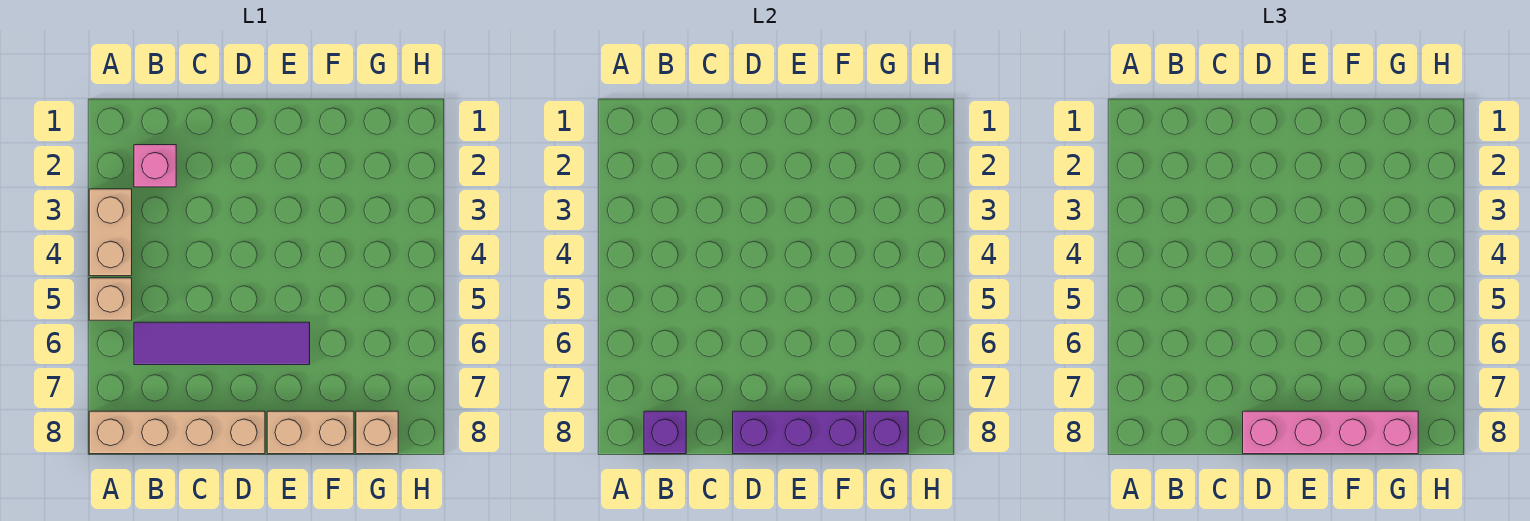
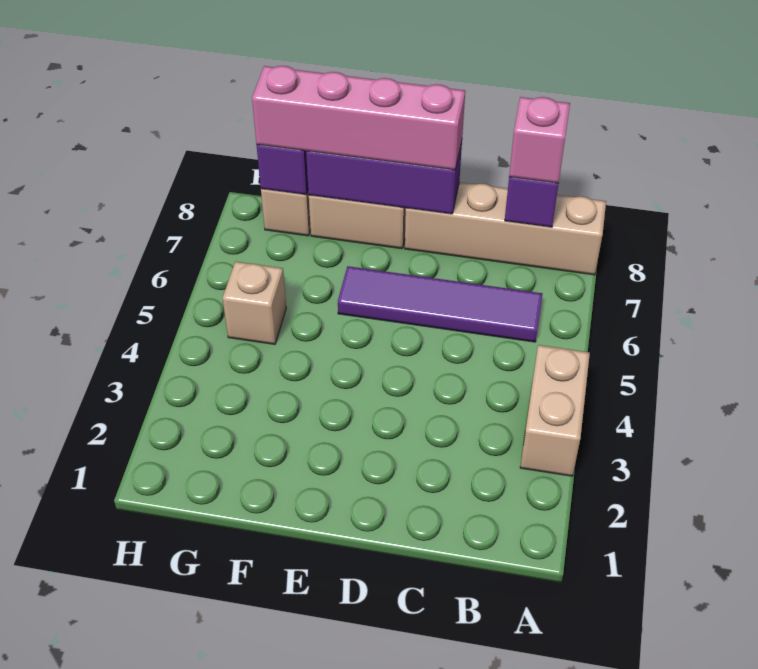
tan brick A5 level 1 -> tan brick G5 level 1
pink brick B2 level 1 -> pink brick B8 level 3

